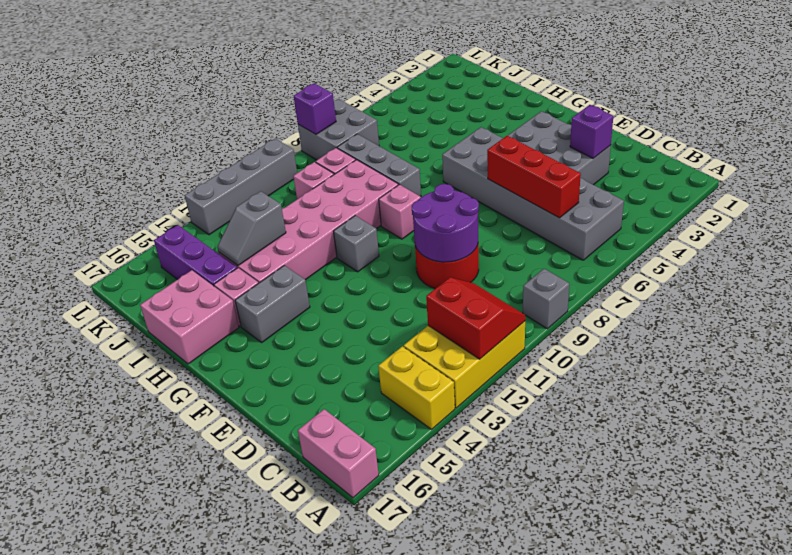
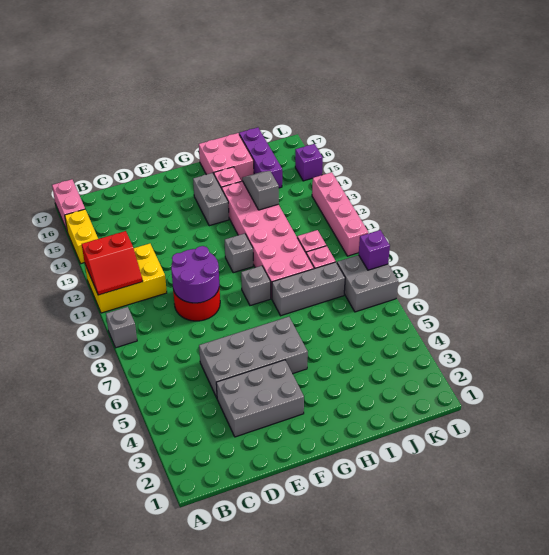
yellow brick A11:B13 level 1 -> yellow brick A11:C12 level 1
yellow brick A14:B14 level 1 -> yellow brick A14:A15 level 1
pink brick A17:B17 level 1 -> pink brick A16:A17 level 1
grey brick B5:G6 level 1 -> grey brick D5:G6 level 1
red brick C6:E6 level 2 -> none
purple brick D3 level 2 -> purple brick L15 level 1
pink brick G9 level 1 -> grey brick G9 level 1
purple brick I15:K15 level 1 -> purple brick J15:J17 level 1
grey brick L10:L13 level 1 -> pink brick L10:L13 level 1

